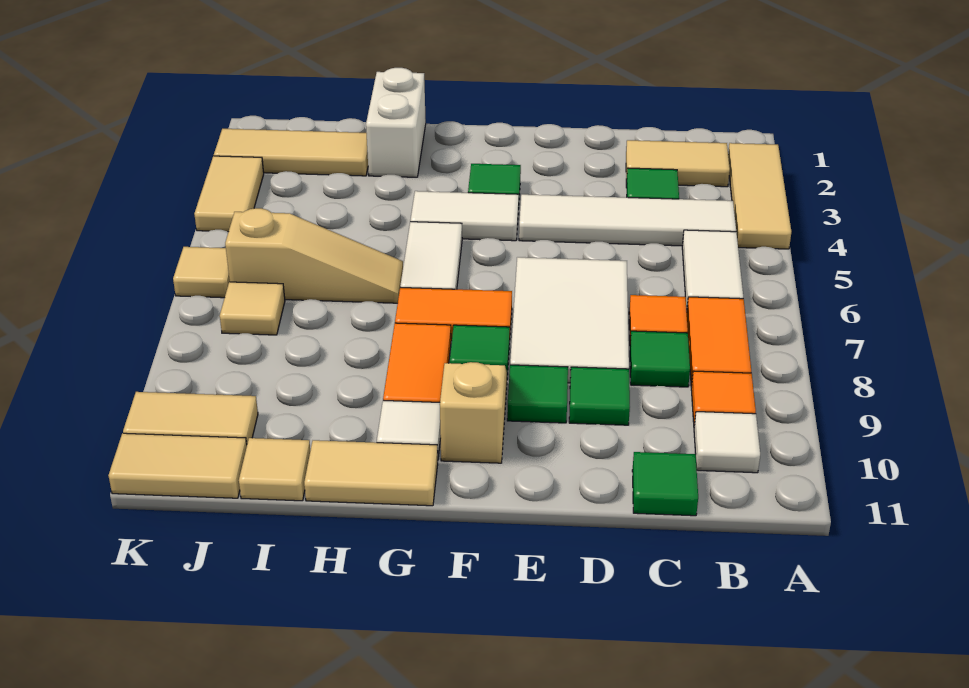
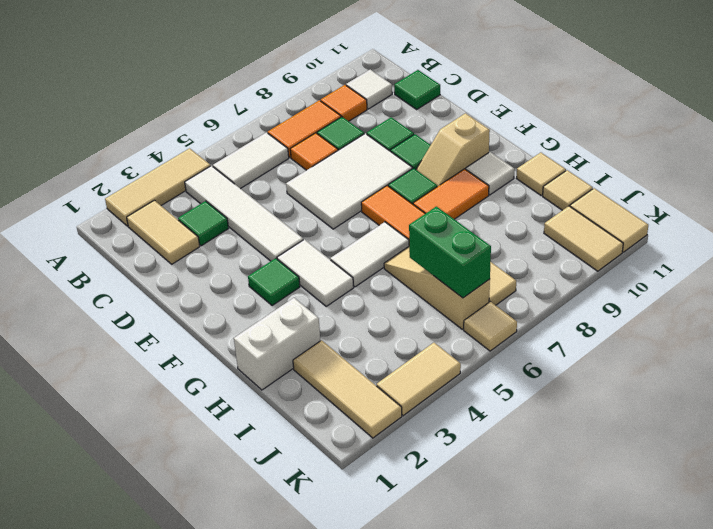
tan tile G11:H11 level 1 -> tan tile H11 level 1
none -> green brick I6:J6 level 2

